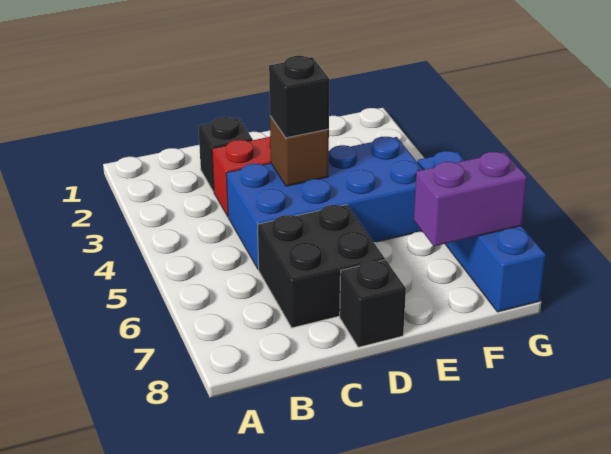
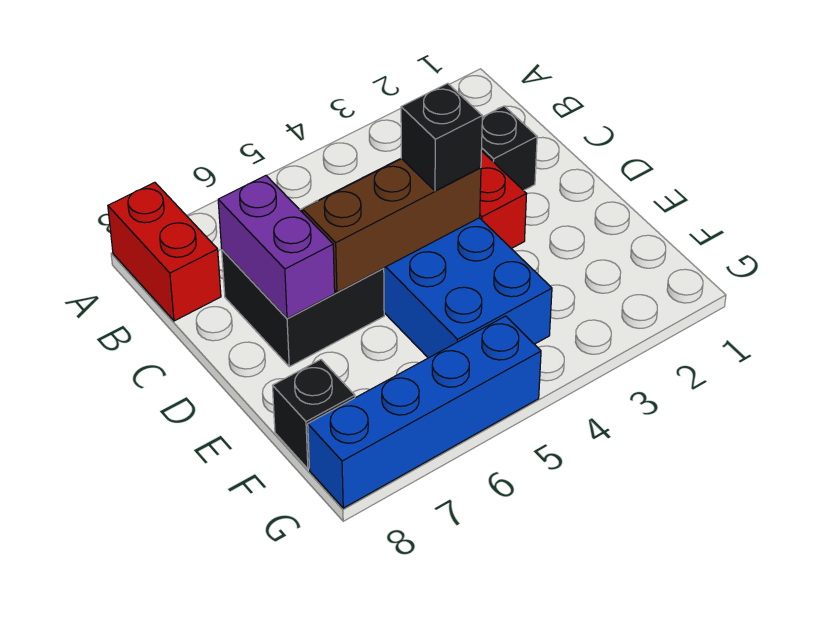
none -> red brick A8:B8 level 1
brown brick D4 level 2 -> brown brick D4:D6 level 2
black brick D8 level 1 -> black brick F8 level 1
purple brick F7:G7 level 2 -> purple brick C7:D7 level 2

